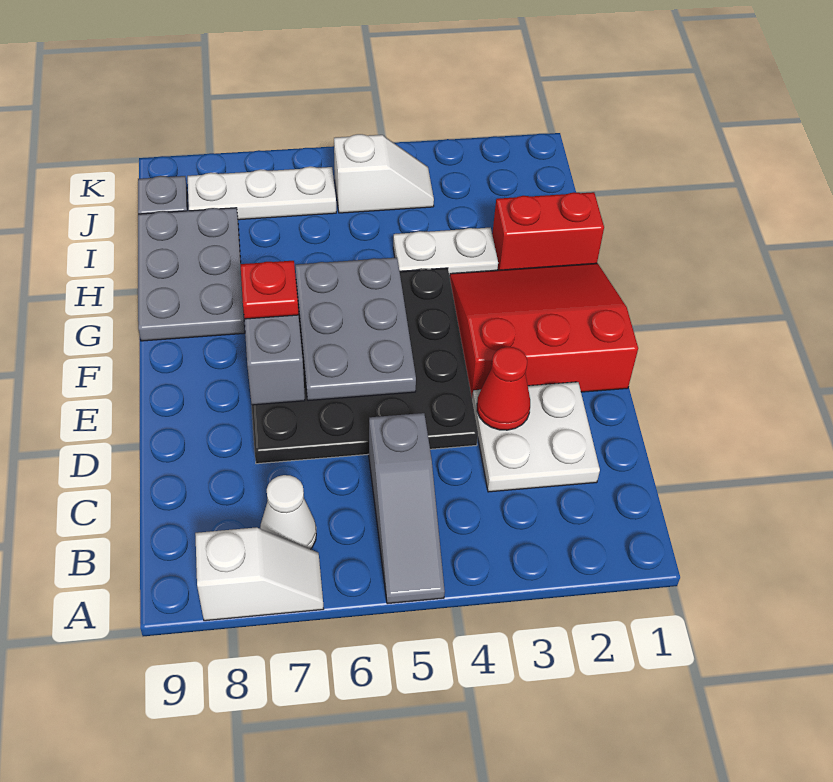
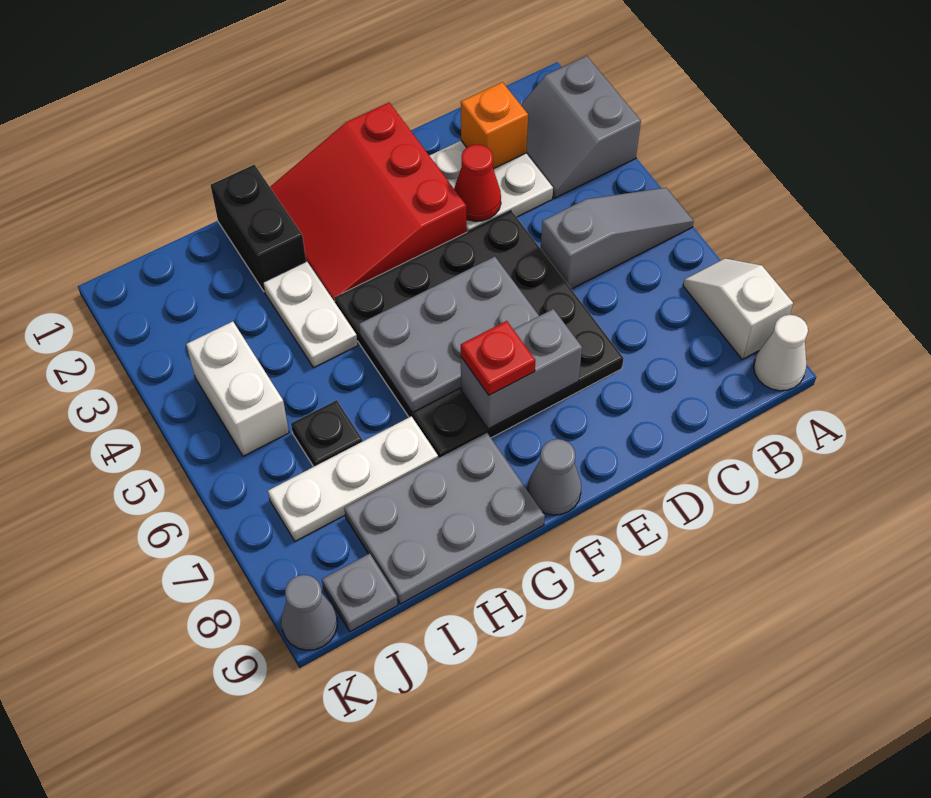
none -> grey slope A2:B3 level 1 top A
white cone B7 level 1 -> white cone A9 level 1
none -> orange brick C2 level 2
none -> grey cone F9 level 1
red brick H1:H2 level 1 -> black brick H1:H2 level 1
none -> black plate I6 level 1
white slope J4:J5 level 1 top 5 -> white brick J4:J5 level 1
white plate J6:J8 level 1 -> white plate H7:J7 level 1
none -> grey cone K9 level 1

